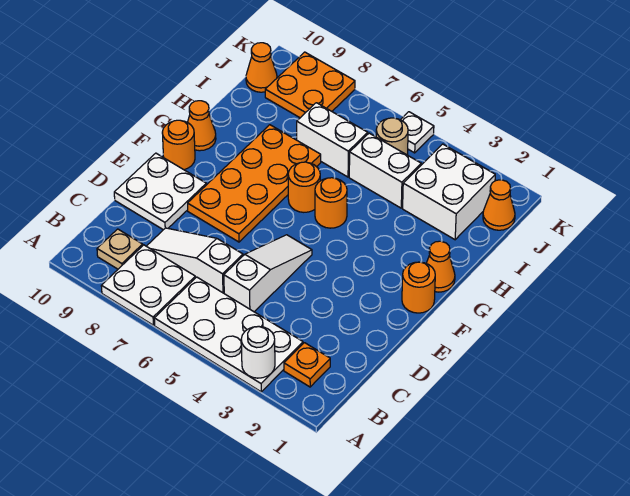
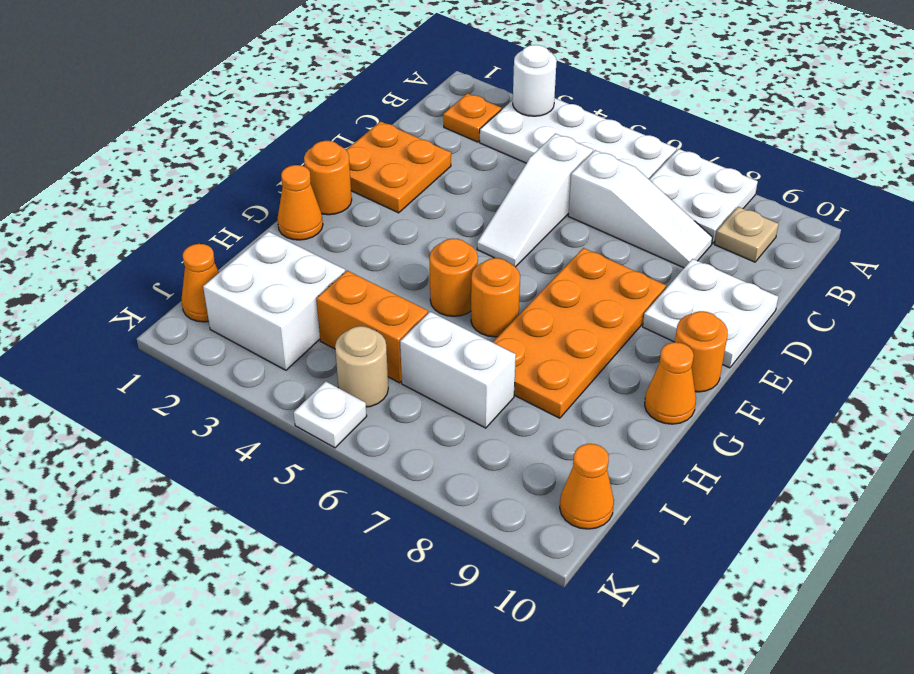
white brick I4:I5 level 1 -> orange brick I4:I5 level 1
orange plate J8:K9 level 1 -> orange plate D1:E2 level 1

